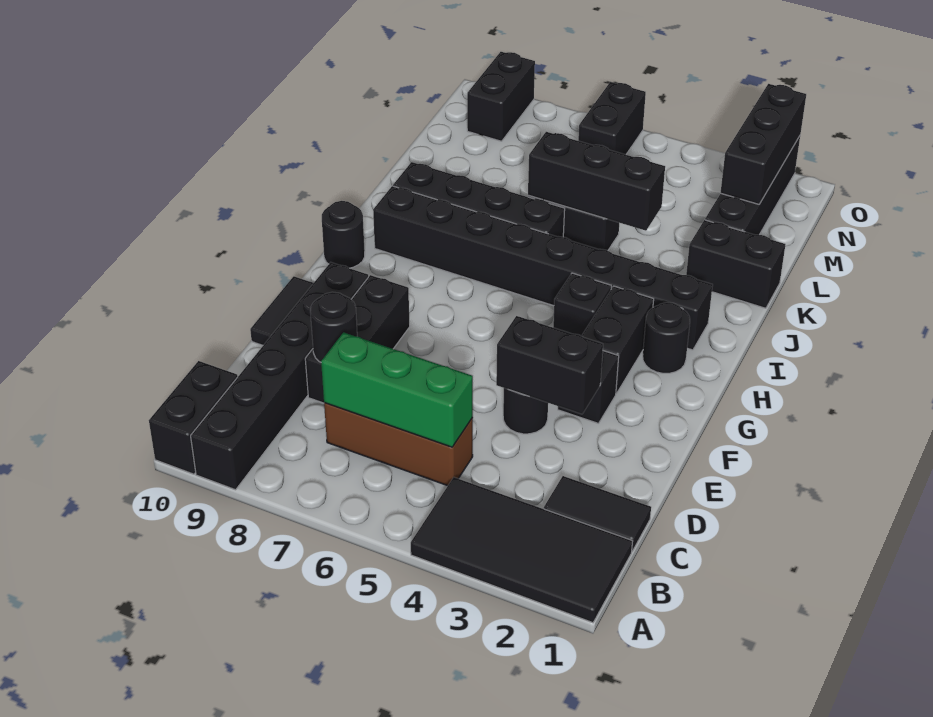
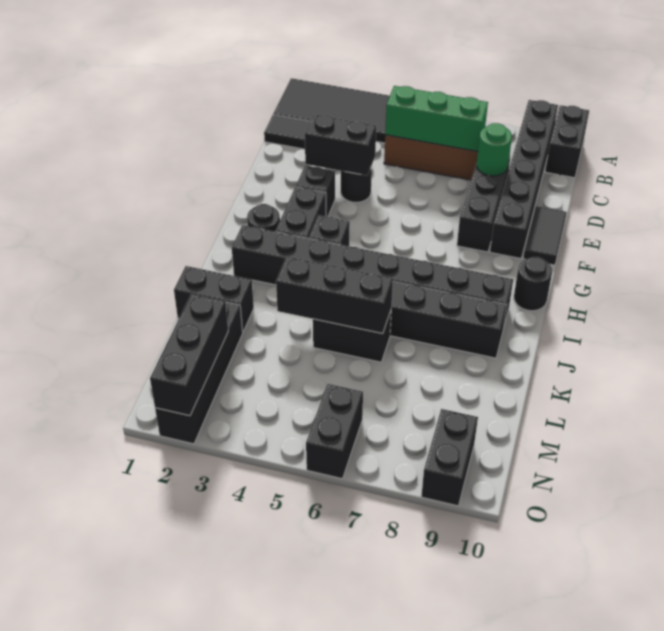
black round brick D8 level 2 -> green round brick D8 level 2

